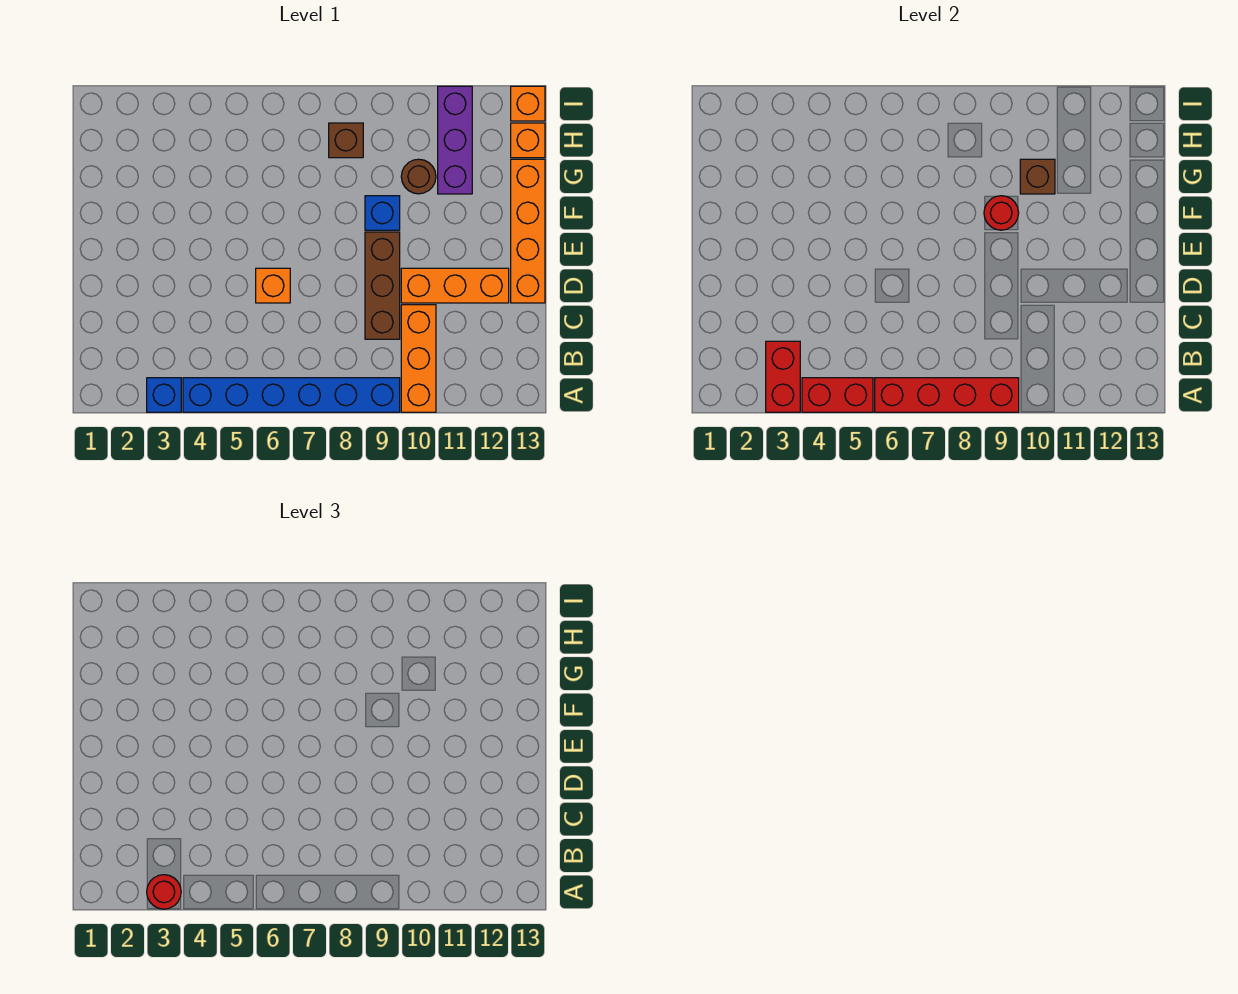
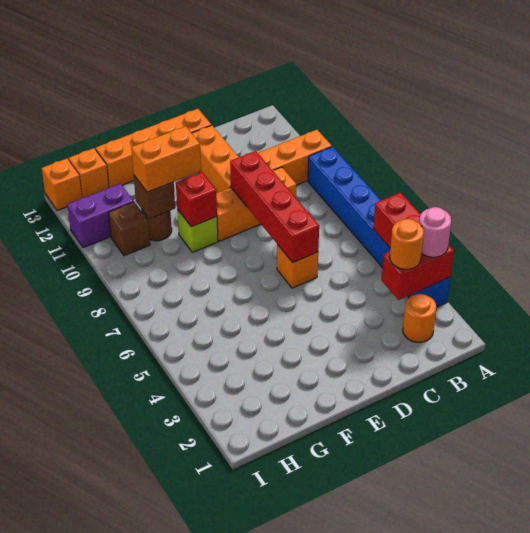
red round brick A3 level 3 -> pink round brick A3 level 3
red brick A6:A9 level 2 -> red brick D6:D9 level 2
none -> orange round brick B2 level 1
none -> orange round brick B3 level 3
brown brick C9:E9 level 1 -> orange brick C9:E9 level 1
blue brick F9 level 1 -> lime brick F9 level 1
red round brick F9 level 2 -> red brick F9 level 2
none -> orange brick F10:G10 level 3
purple brick G11:I11 level 1 -> purple brick H11:I11 level 1
brown brick H8 level 1 -> brown brick H10 level 1

